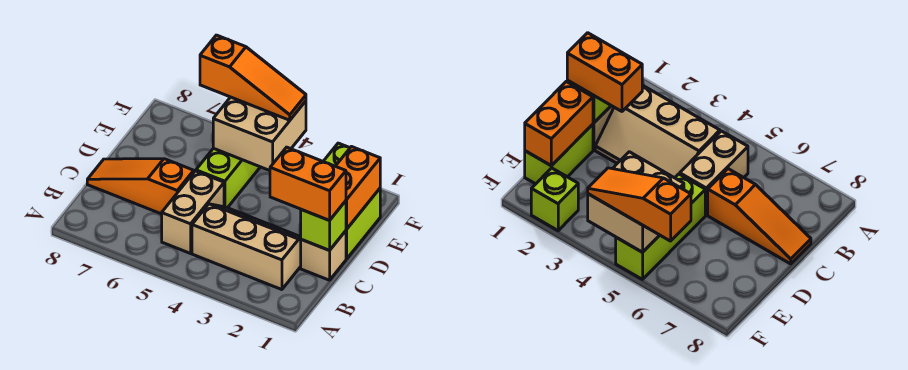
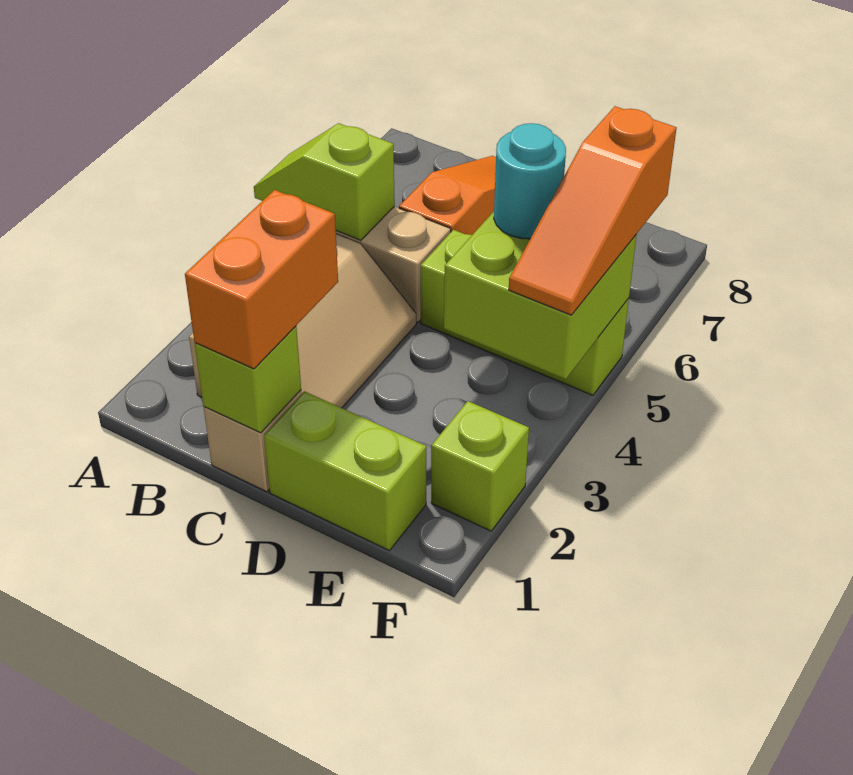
none -> lime slope A5:B5 level 2 top B
orange brick D1:E1 level 2 -> none
tan brick E4:F5 level 2 -> lime brick E4:F5 level 2
none -> cyan round brick E5 level 3

